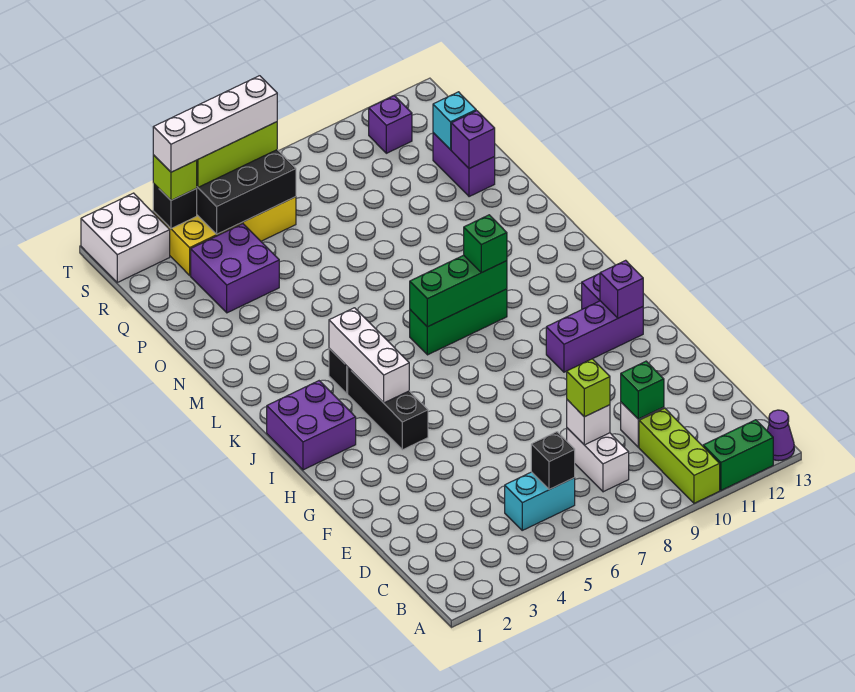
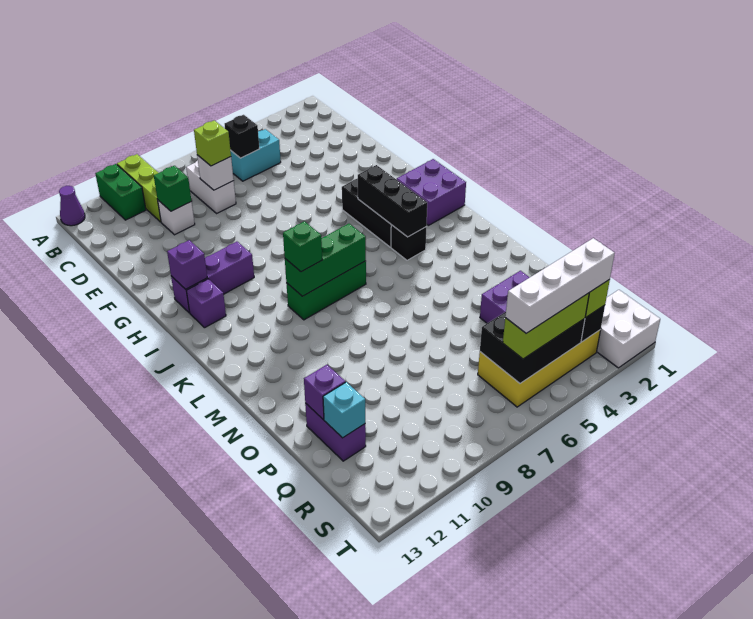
green brick A11:A12 level 1 -> green brick A11:B11 level 1
white brick I4:K4 level 2 -> black brick I4:K4 level 2
purple brick S11 level 1 -> none

